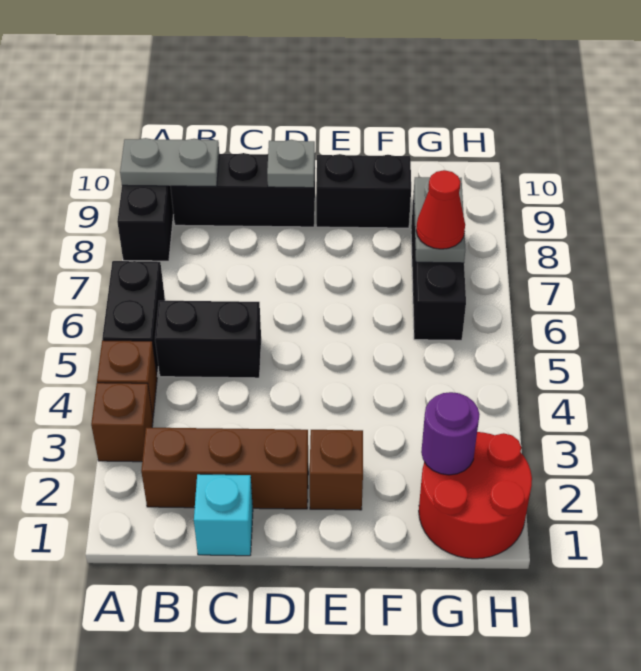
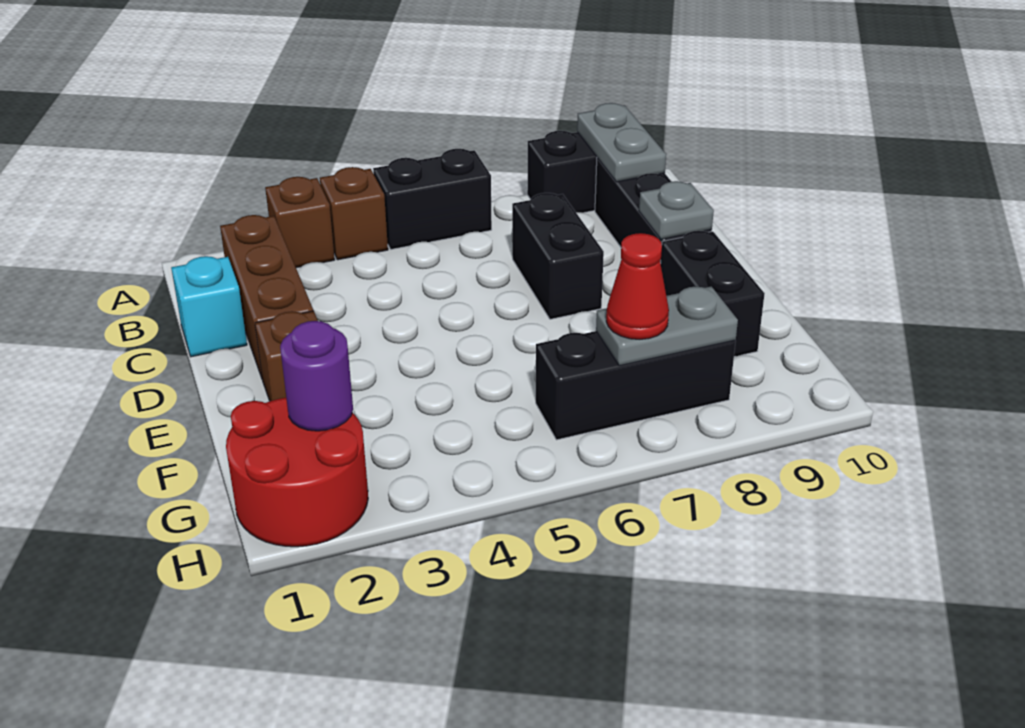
black brick B5:C5 level 1 -> black brick C7:D7 level 1

